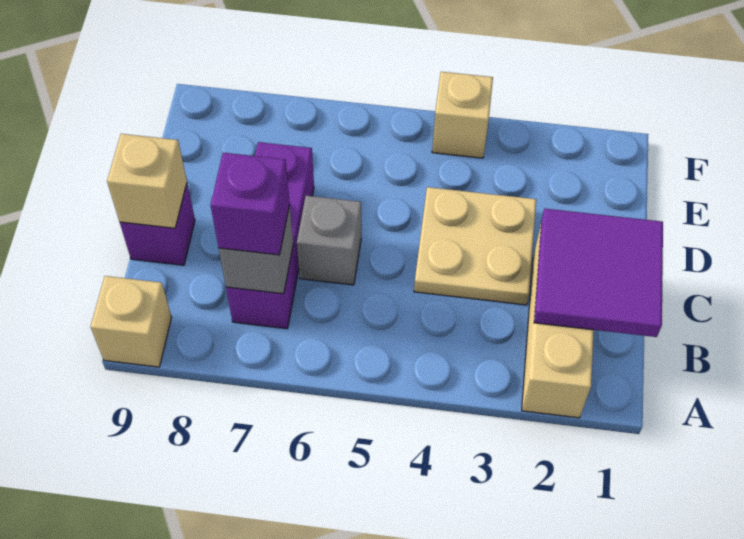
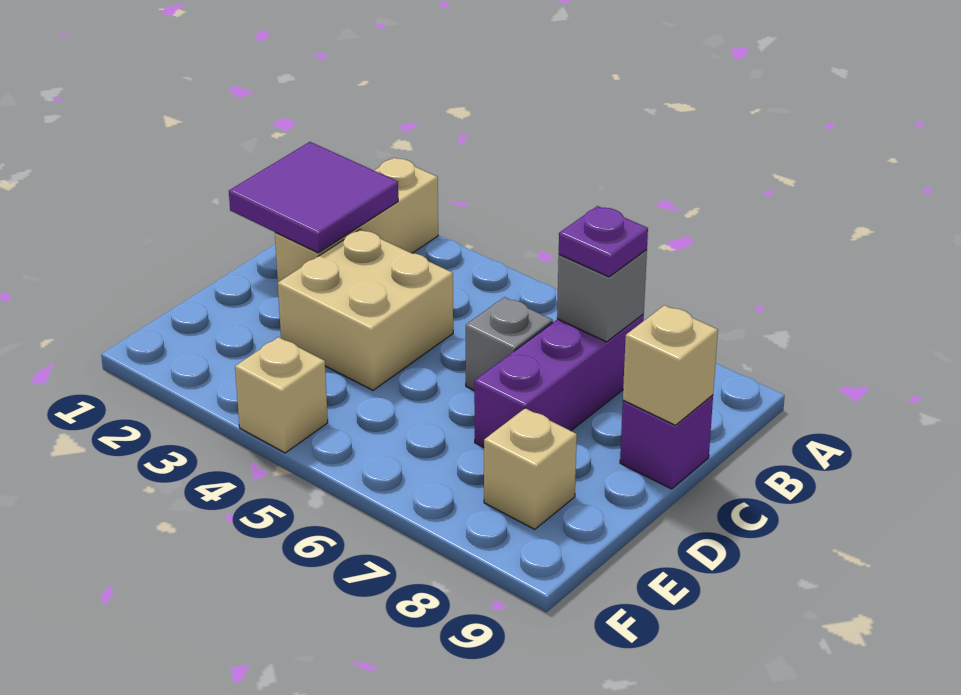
tan brick A9 level 1 -> tan brick E8 level 1
purple brick B7 level 3 -> purple plate B7 level 3
tan plate C3:D4 level 1 -> tan brick C3:D4 level 1

